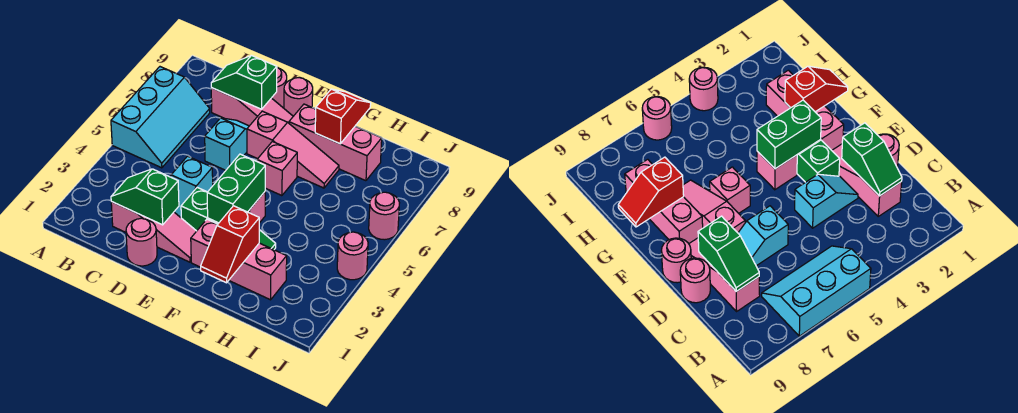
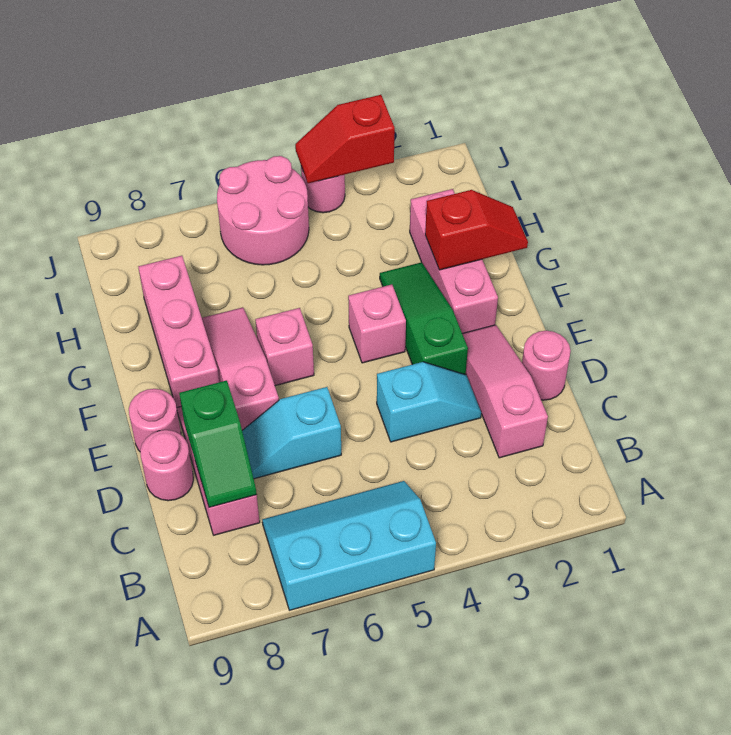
green slope C2:D2 level 2 top D -> none
green brick F3:F4 level 2 -> none
red slope G8:G9 level 2 top 8 -> red slope J3:J4 level 2 top 3
pink round brick J6 level 1 -> pink round brick I5:J6 level 1

